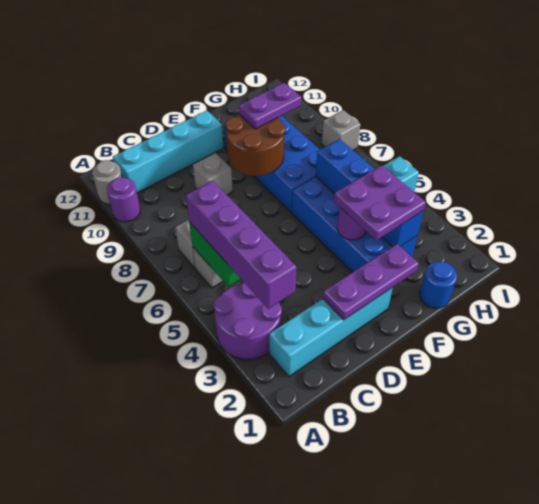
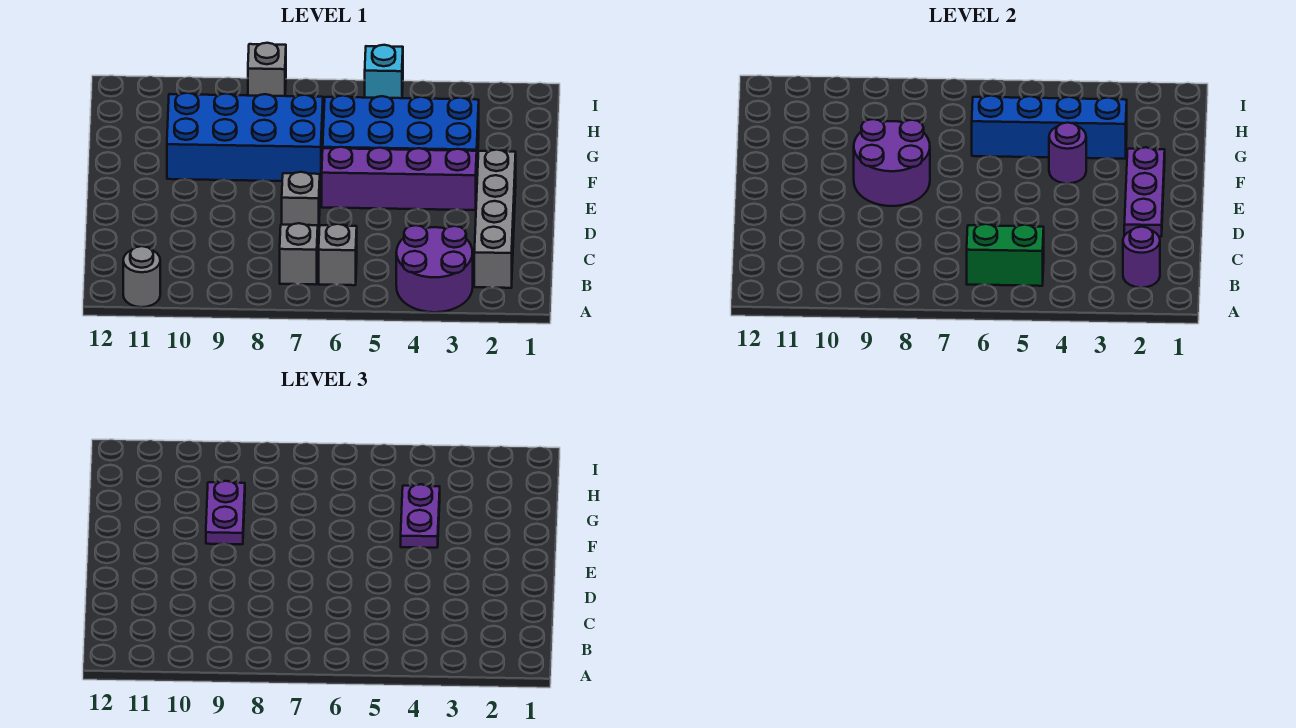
purple round brick A10 level 1 -> purple round brick B2 level 2
cyan brick B2:E2 level 1 -> grey brick B2:E2 level 1
purple brick B3:B6 level 3 -> purple brick E3:E6 level 1
cyan brick B11:E11 level 1 -> none
grey brick D9 level 1 -> grey brick D7 level 1
brown round brick E8:F9 level 2 -> purple round brick E8:F9 level 2
purple plate F3:G4 level 3 -> purple plate F4:G4 level 3
blue round brick G1 level 1 -> none

